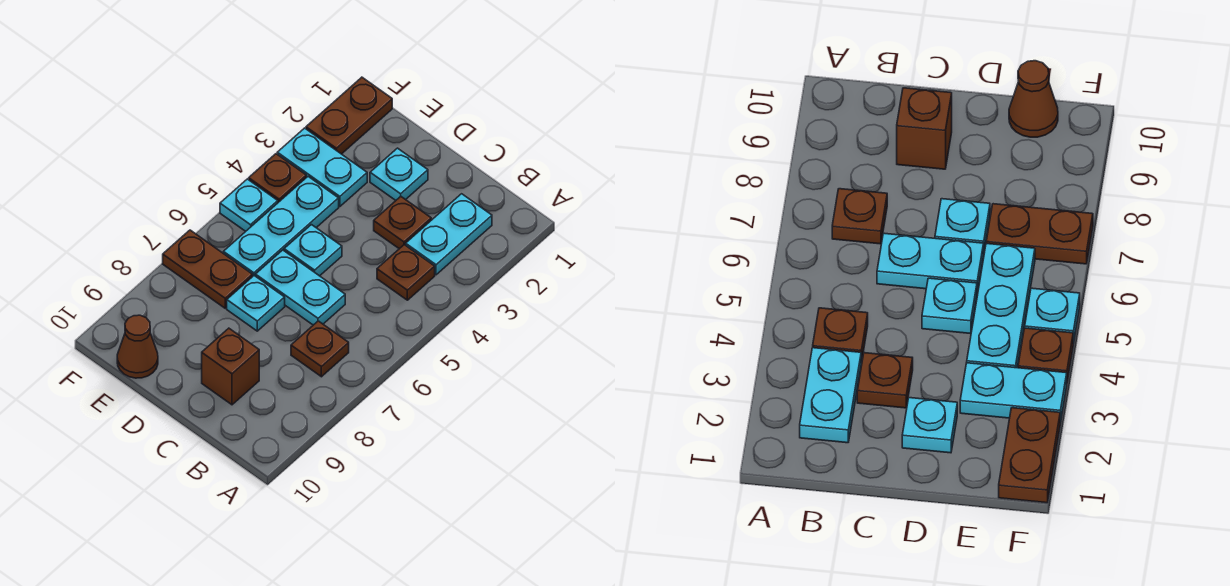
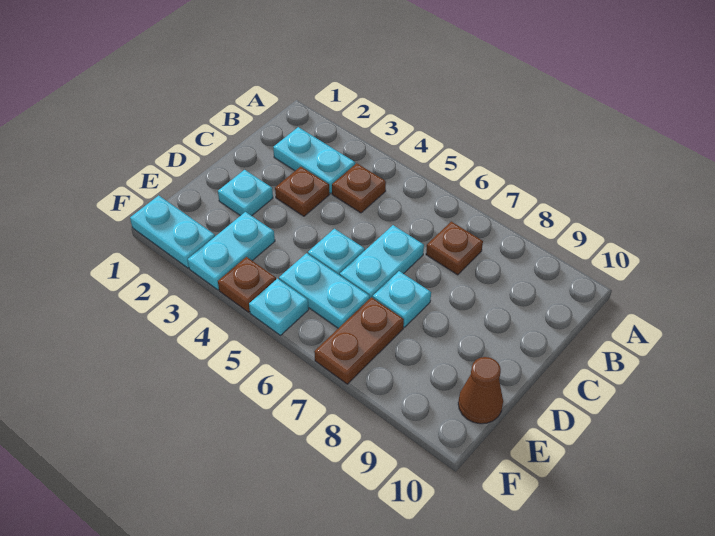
brown brick C9 level 1 -> none
cyan plate E4:E6 level 1 -> cyan plate E5:E6 level 1
brown plate F1:F2 level 1 -> cyan plate F1:F2 level 1

